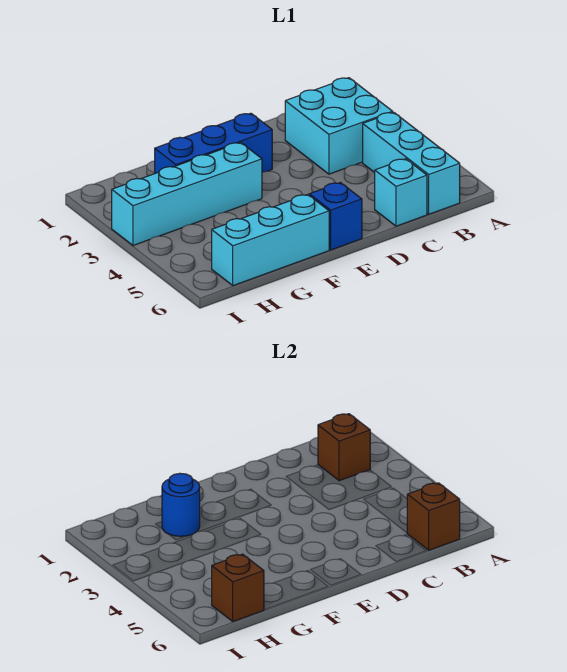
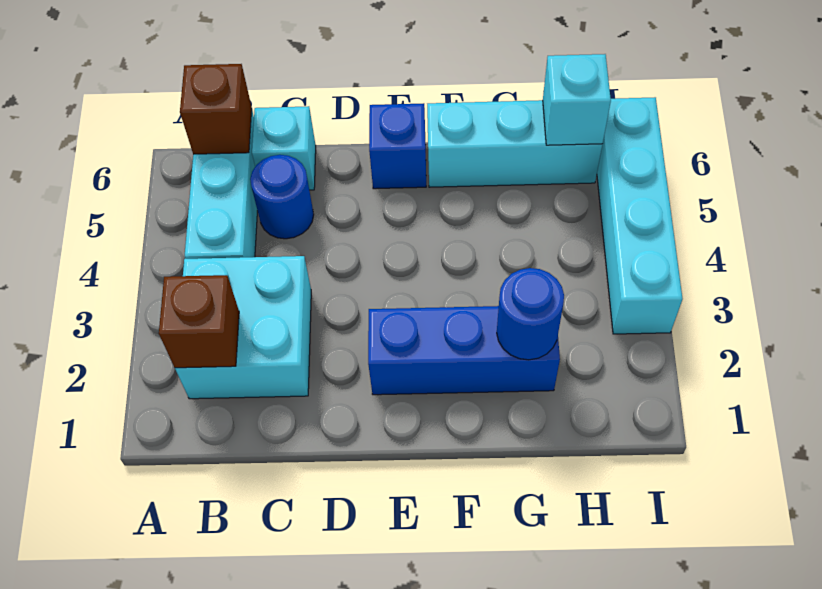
none -> blue round brick C5 level 1
cyan brick F3:I3 level 1 -> cyan brick I3:I6 level 1
brown brick H6 level 2 -> cyan brick H6 level 2

